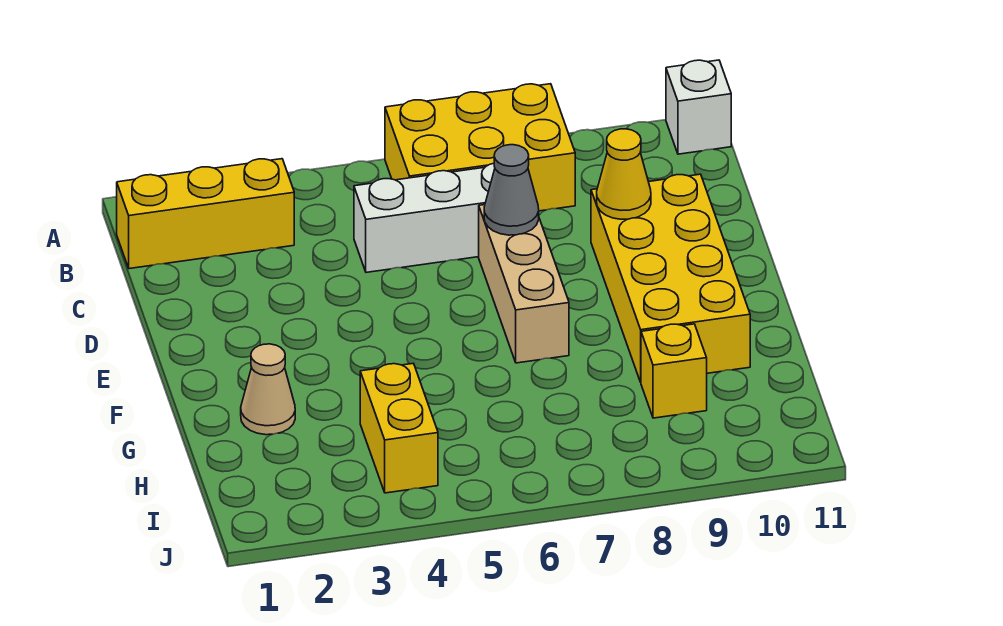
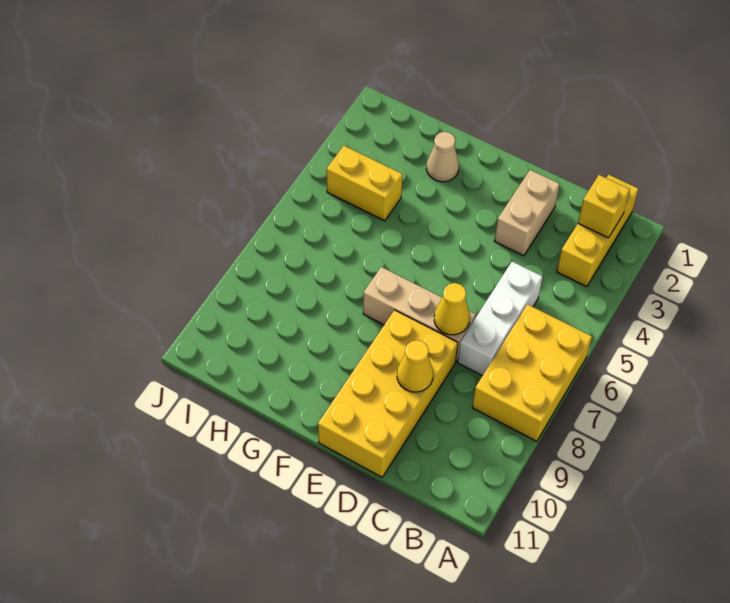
white brick A11 level 1 -> none
none -> tan brick D2:D3 level 1
grey cone D7 level 2 -> yellow cone D7 level 2
yellow brick D9:G10 level 1 -> yellow brick D8:E11 level 1
yellow brick H9 level 1 -> yellow brick B2 level 2

